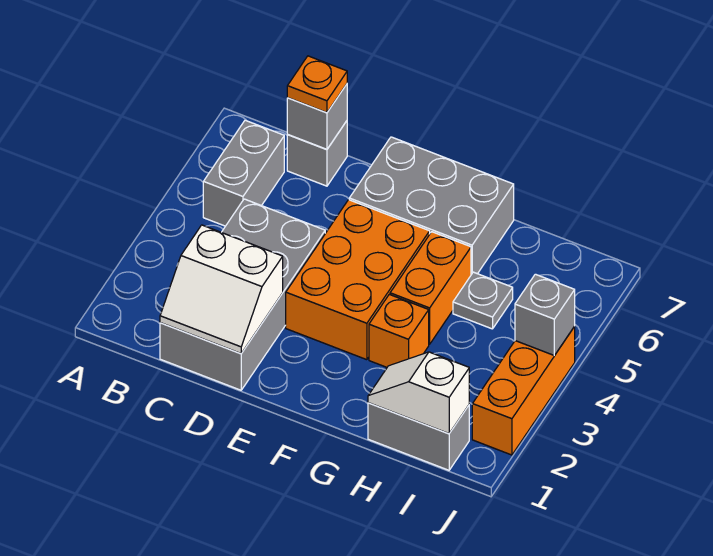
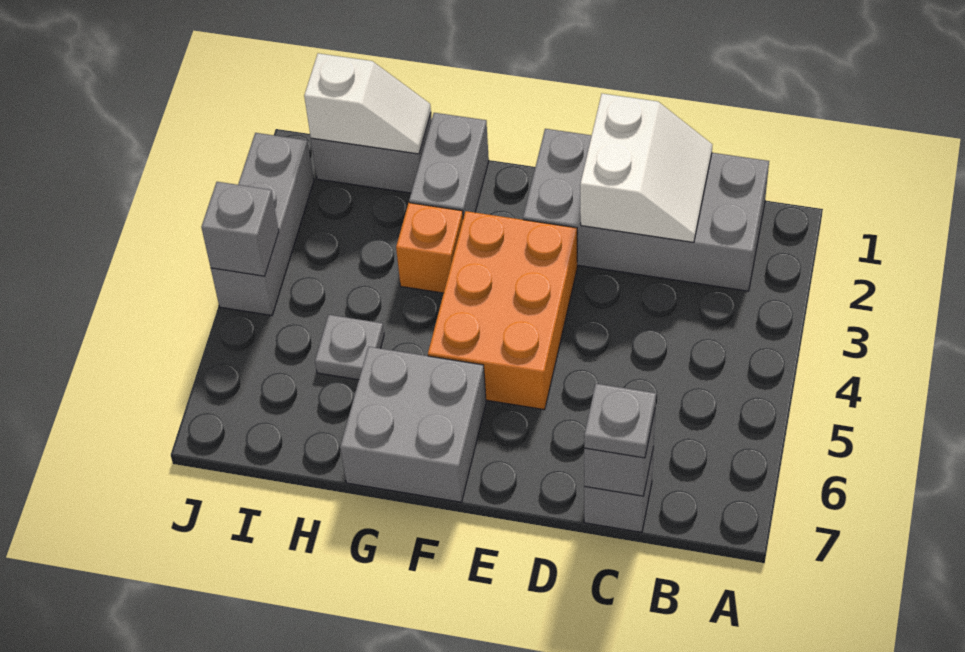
grey brick B5:B6 level 1 -> grey brick G1:G2 level 1
grey brick C1:D4 level 1 -> grey brick B1:E2 level 1
white slope C1:D2 level 2 top 2 -> white slope C1:D2 level 2 top D
orange plate C7 level 3 -> grey plate C7 level 3
grey brick E6:G7 level 1 -> grey brick F6:G7 level 1
orange brick G4:G5 level 1 -> none
orange brick J2:J4 level 1 -> grey brick J2:J4 level 1

